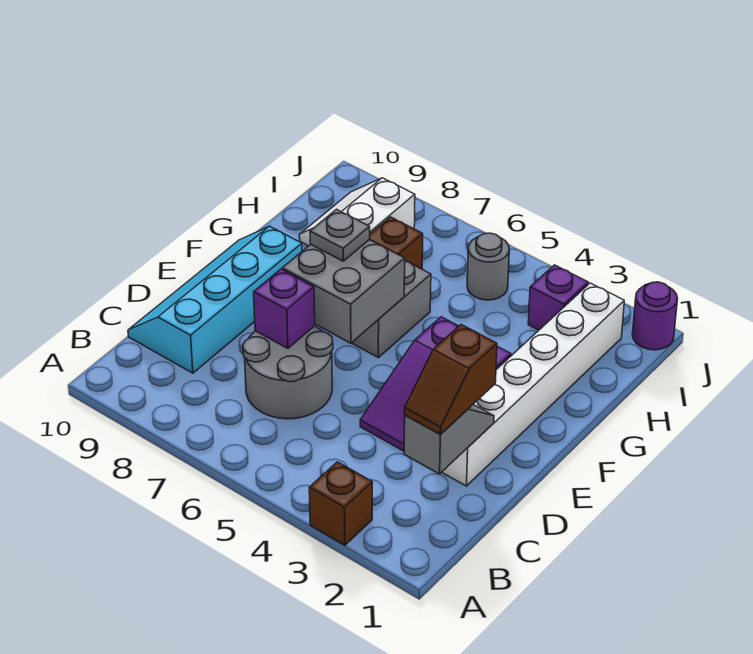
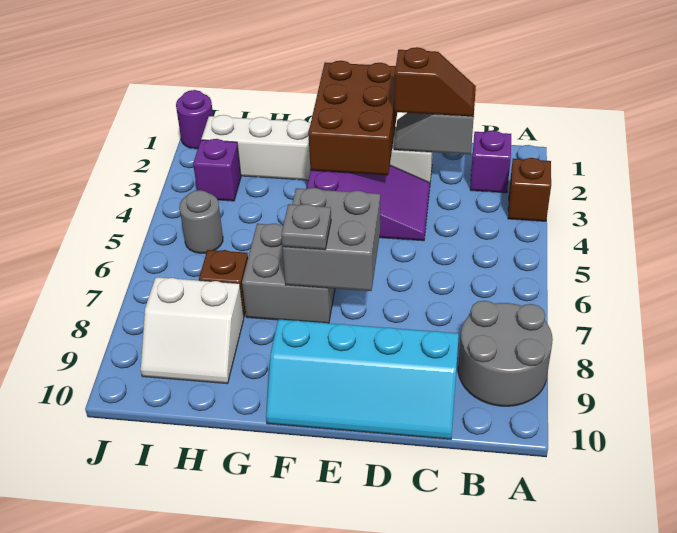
grey round brick C6:D7 level 1 -> grey round brick A8:B9 level 1
purple brick D7 level 2 -> purple brick B2 level 1
none -> brown brick E1:F3 level 2

